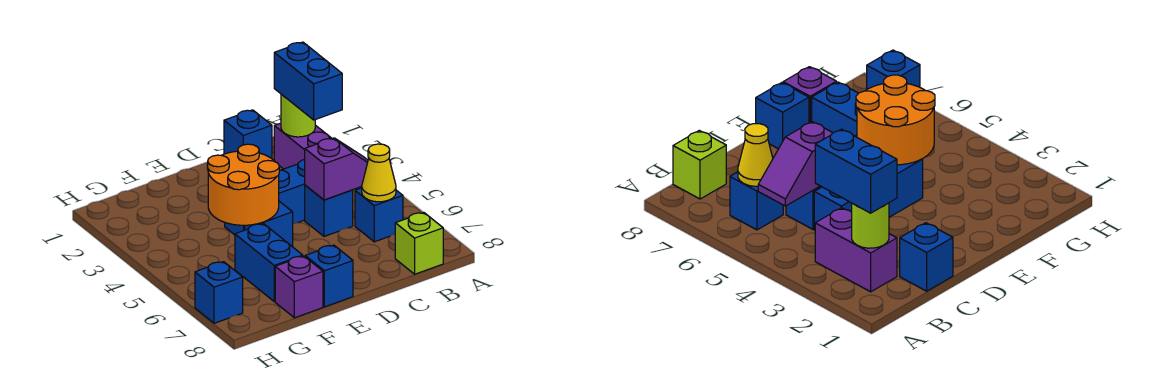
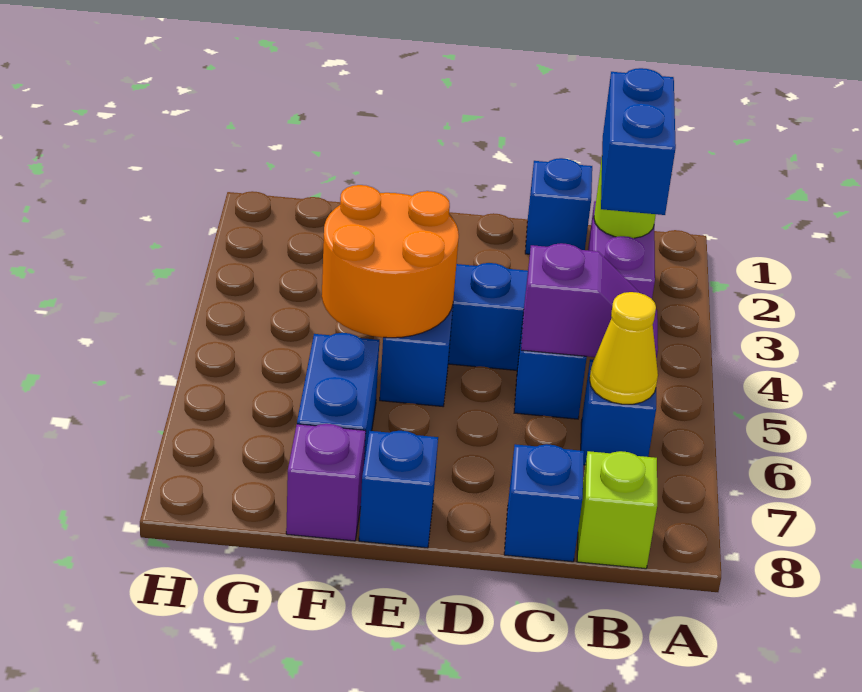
blue brick H7 level 1 -> blue brick C8 level 1

